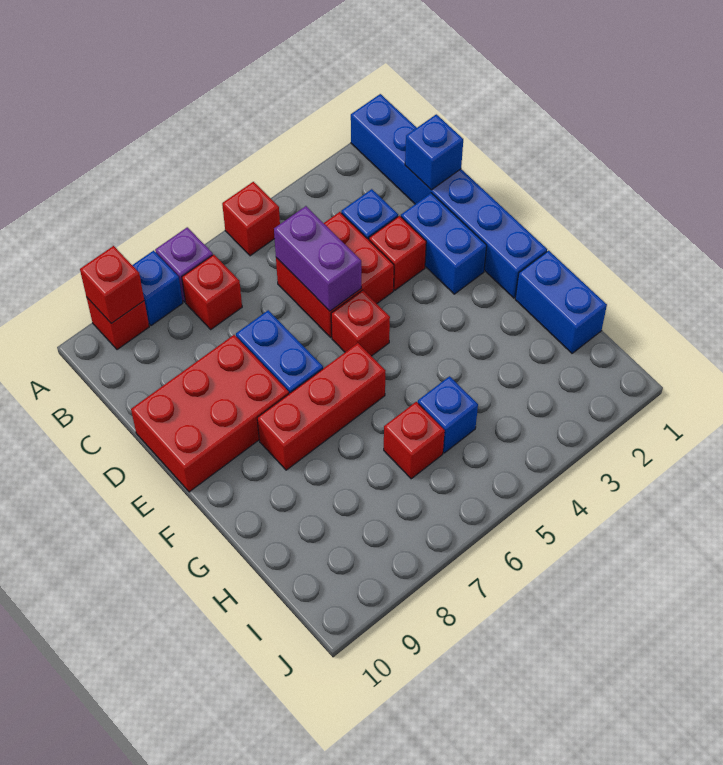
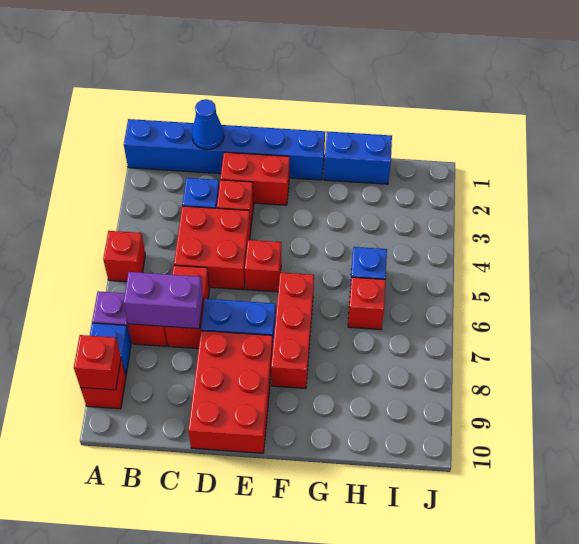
blue brick C1 level 2 -> blue cone C1 level 2
purple brick C5:D5 level 2 -> purple brick B7:C7 level 2
none -> red brick C6:C7 level 1
blue brick D2:E2 level 1 -> red brick D2:E2 level 1

